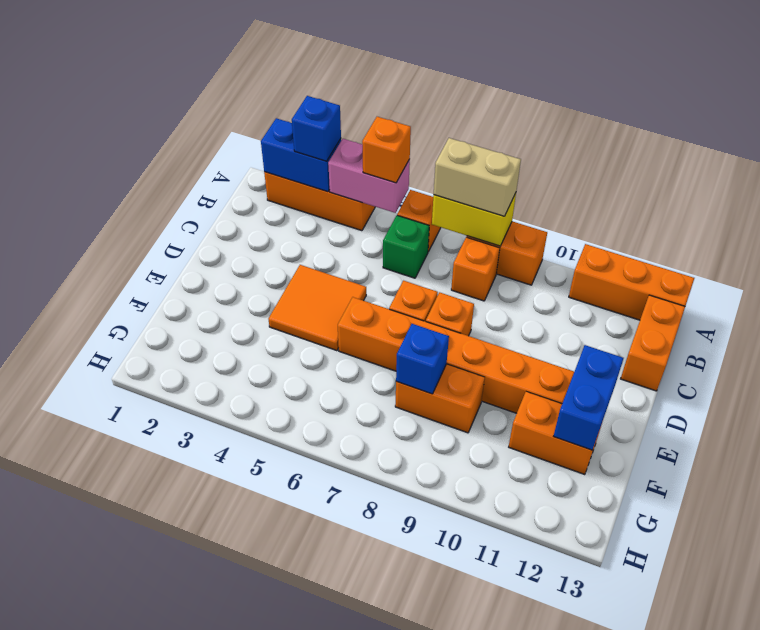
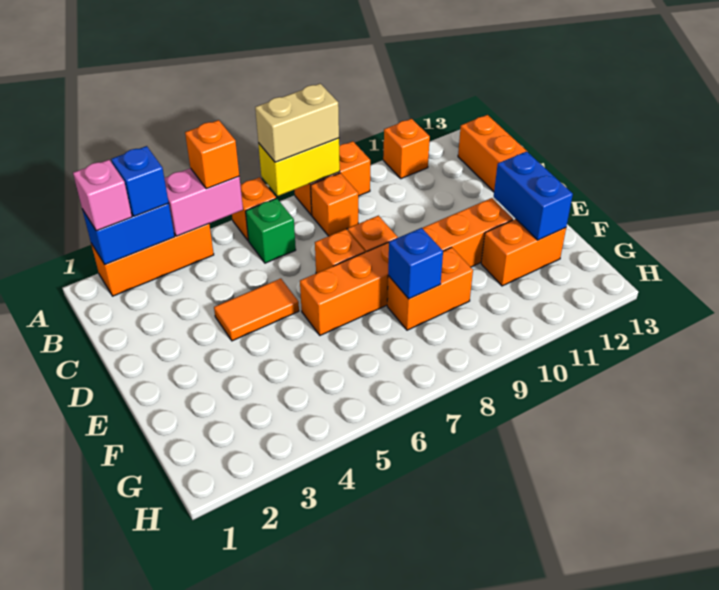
none -> pink brick A2 level 3
orange brick A11:A13 level 1 -> orange brick A11 level 1
orange tile D4:E5 level 1 -> orange tile D4:D5 level 1

